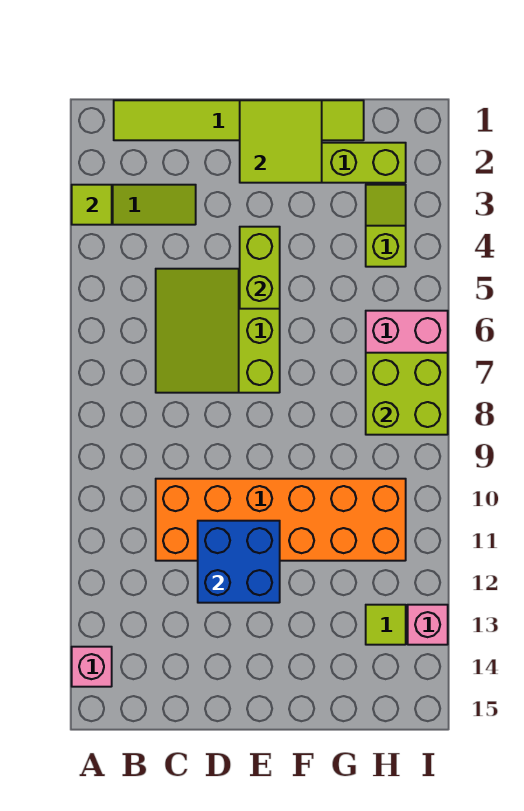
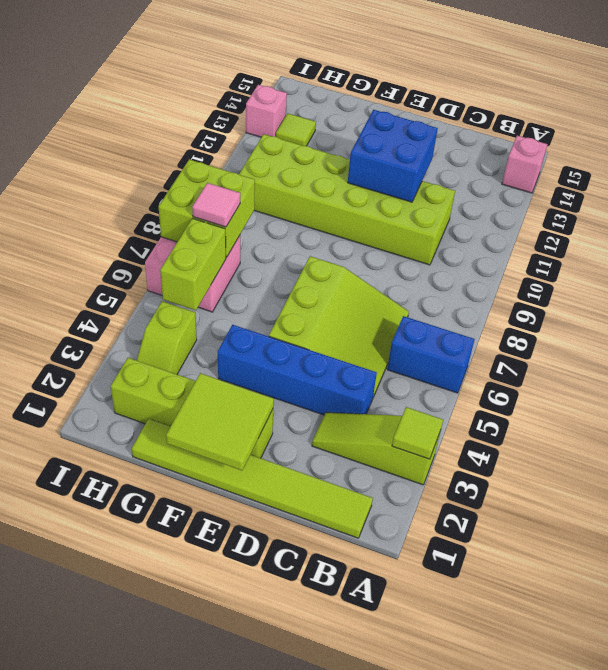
none -> blue brick A6:B6 level 1
none -> blue brick C4:F4 level 1
orange brick C10:H11 level 1 -> lime brick C10:H11 level 1
lime brick E4:E5 level 2 -> lime brick H5:H6 level 2
none -> pink tile H7 level 3

